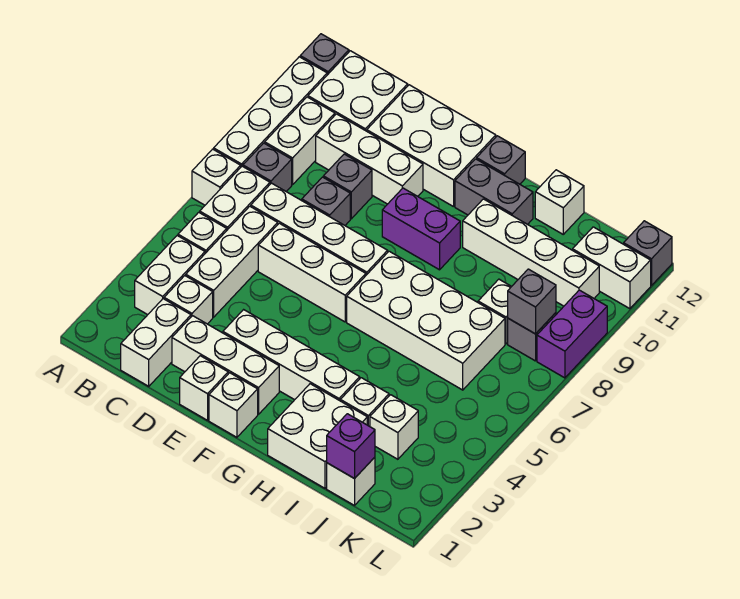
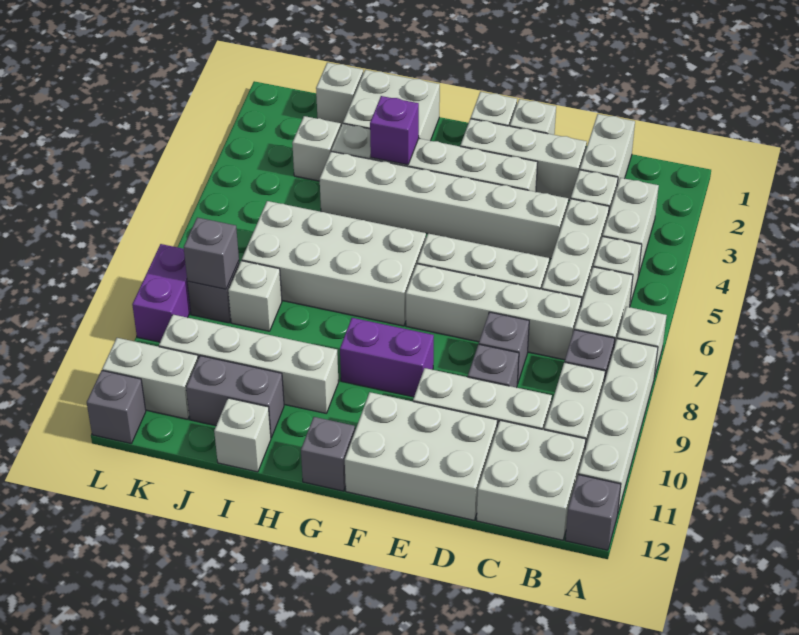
none -> white brick D4:I4 level 1
grey brick G11:H11 level 1 -> grey brick I11:J11 level 1
purple brick J1 level 2 -> purple brick H3 level 2

